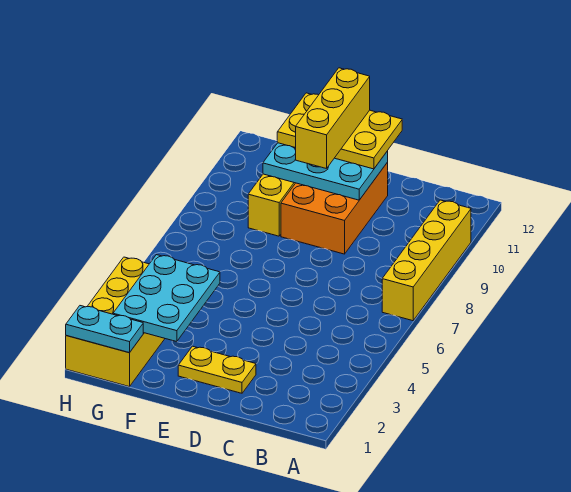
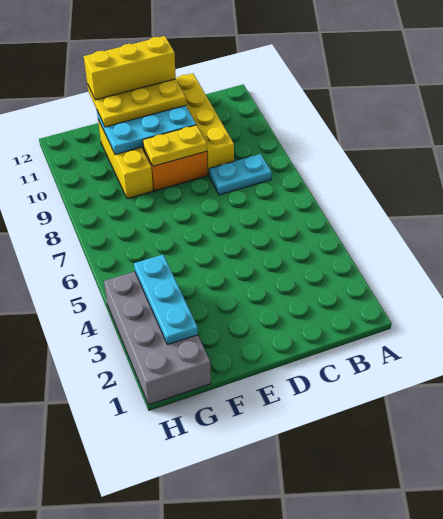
yellow brick A7:A10 level 1 -> yellow brick C9:C12 level 1
yellow plate D2:E2 level 1 -> yellow plate D9:E9 level 2
yellow brick E10:E12 level 4 -> yellow brick D12:F12 level 4
cyan plate F2:G4 level 2 -> cyan plate G2:G4 level 2
yellow brick G1:H4 level 1 -> grey brick G1:H4 level 1
cyan plate G1:H1 level 2 -> cyan plate B8:C8 level 1

